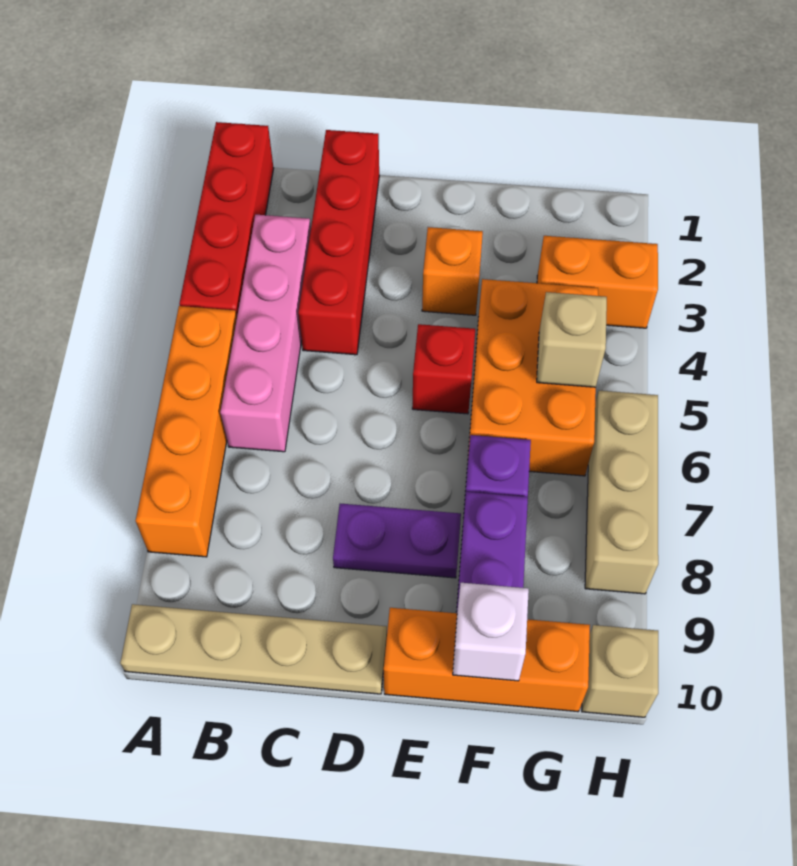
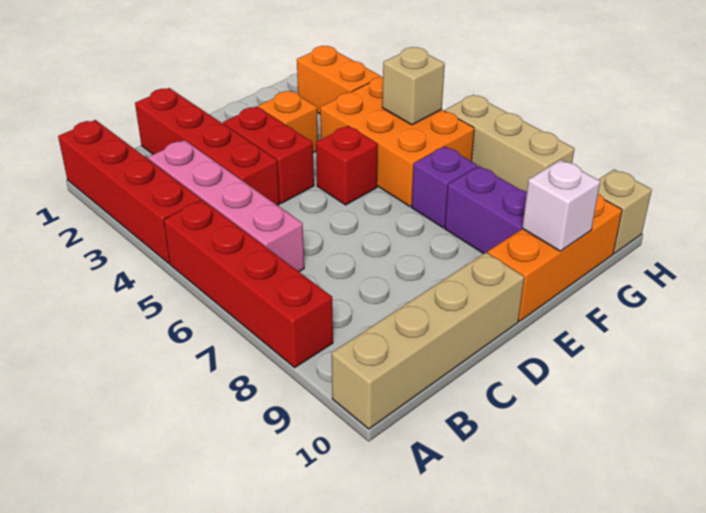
orange brick A5:A8 level 1 -> red brick A5:A8 level 1
tan plate A10:D10 level 1 -> tan brick A10:D10 level 1
none -> red brick D3:D4 level 1
purple plate D8:E8 level 1 -> none
orange brick G3:H3 level 1 -> orange brick G2:G3 level 1

